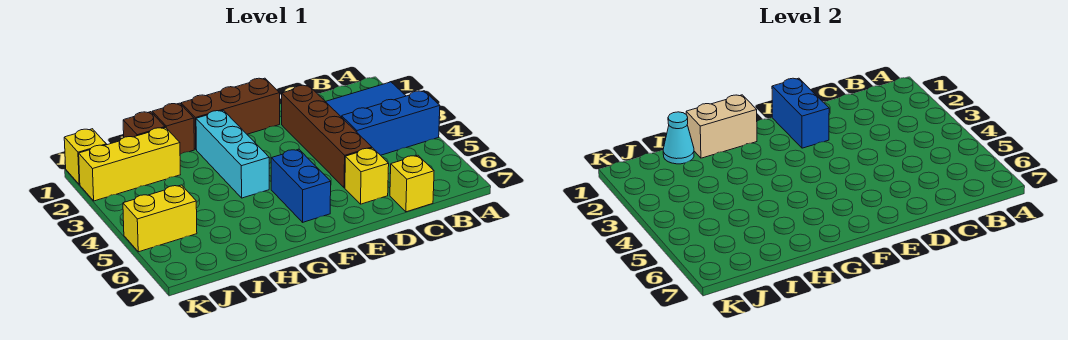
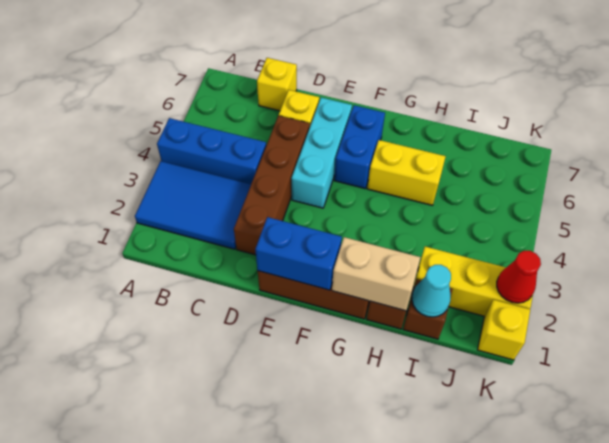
blue brick E1:E2 level 2 -> blue brick E1:F1 level 2
cyan brick G2:G4 level 1 -> cyan brick E4:E6 level 1
yellow brick J5:K5 level 1 -> yellow brick G5:H5 level 1
none -> red cone K2 level 2

